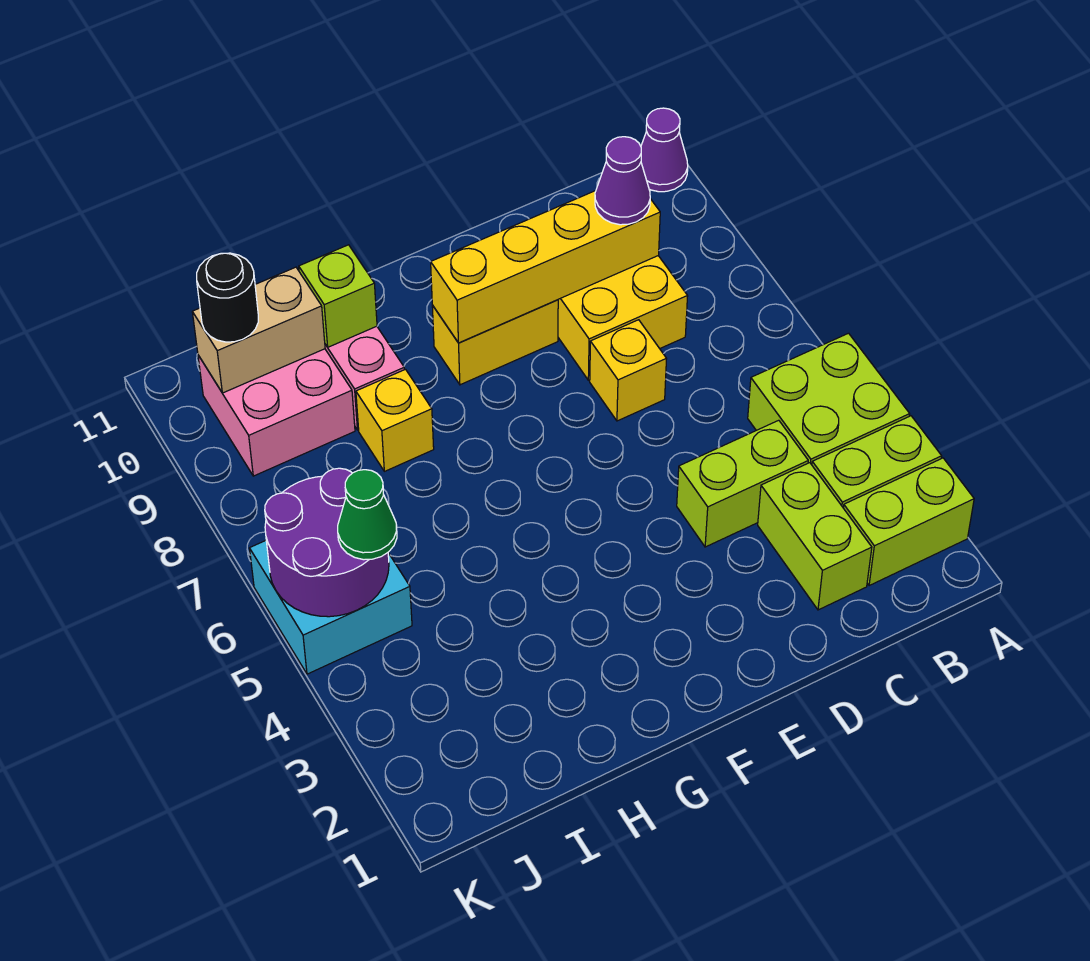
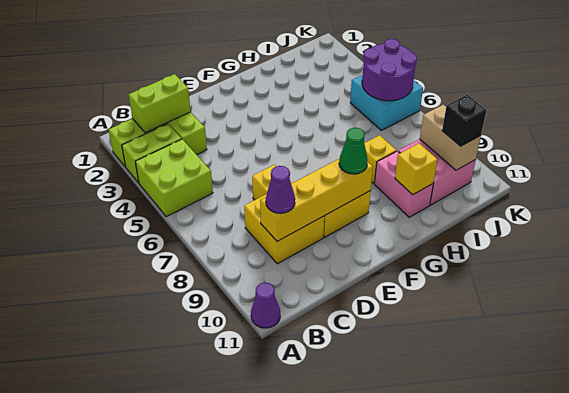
lime brick C4:D4 level 1 -> lime brick B2:C2 level 2
lime brick H10 level 2 -> yellow brick H10 level 2
tan brick I10:J10 level 2 -> tan brick J9:J10 level 2
green cone J5 level 3 -> green cone F9 level 3
black round brick J10 level 3 -> black brick J10 level 3

